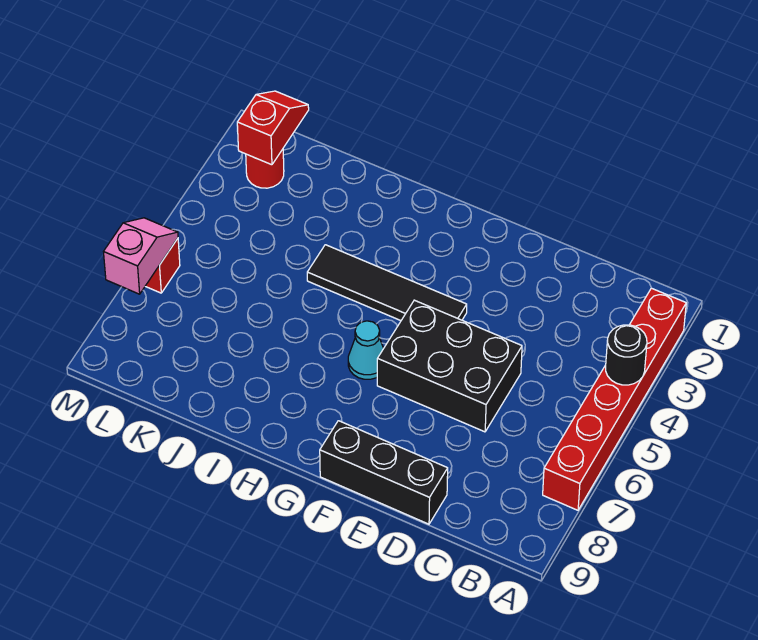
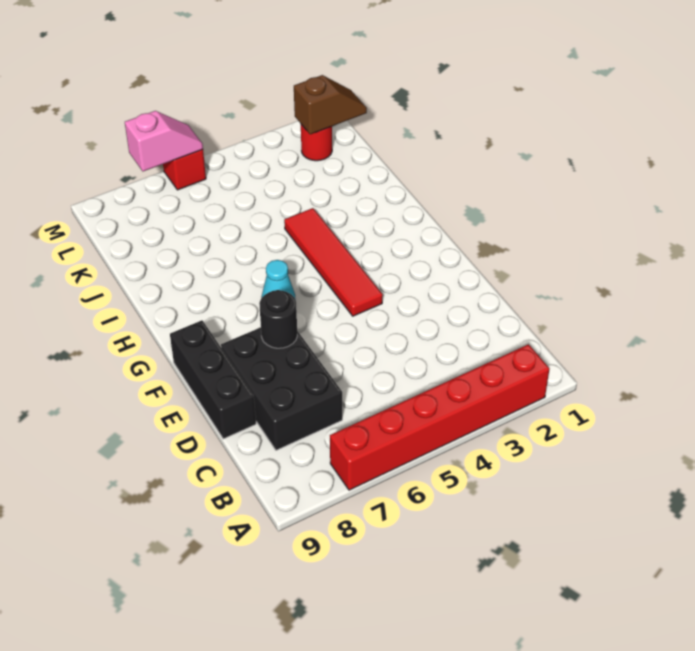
black round brick A4 level 2 -> black round brick E7 level 2
black brick D5:F6 level 1 -> black brick C7:E8 level 1
black tile F4:I4 level 1 -> red tile F4:I4 level 1
red slope L1:L2 level 2 top 2 -> brown slope L1:L2 level 2 top 2

